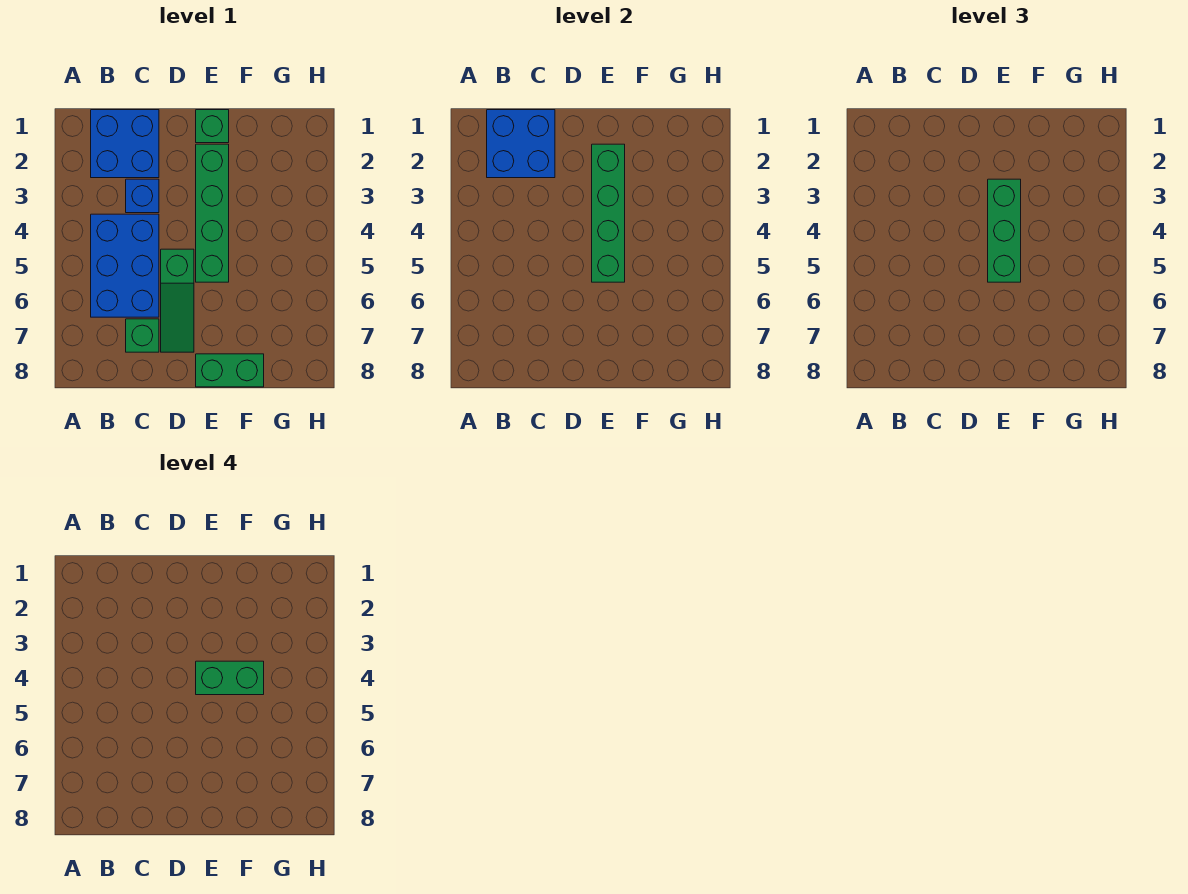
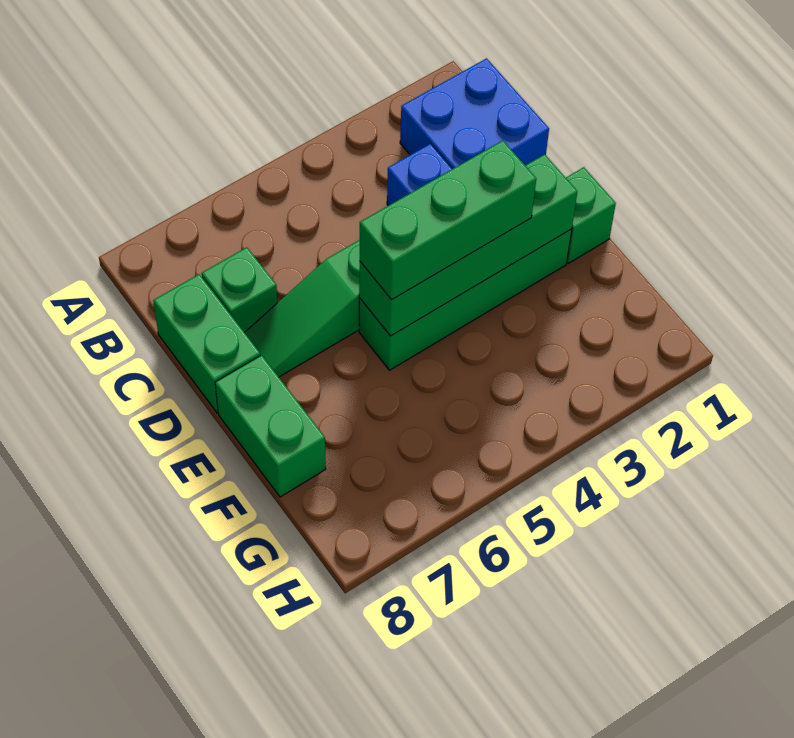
blue brick B1:C2 level 2 -> none
blue brick B4:C6 level 1 -> none
green brick E4:F4 level 4 -> green brick C8:D8 level 1

